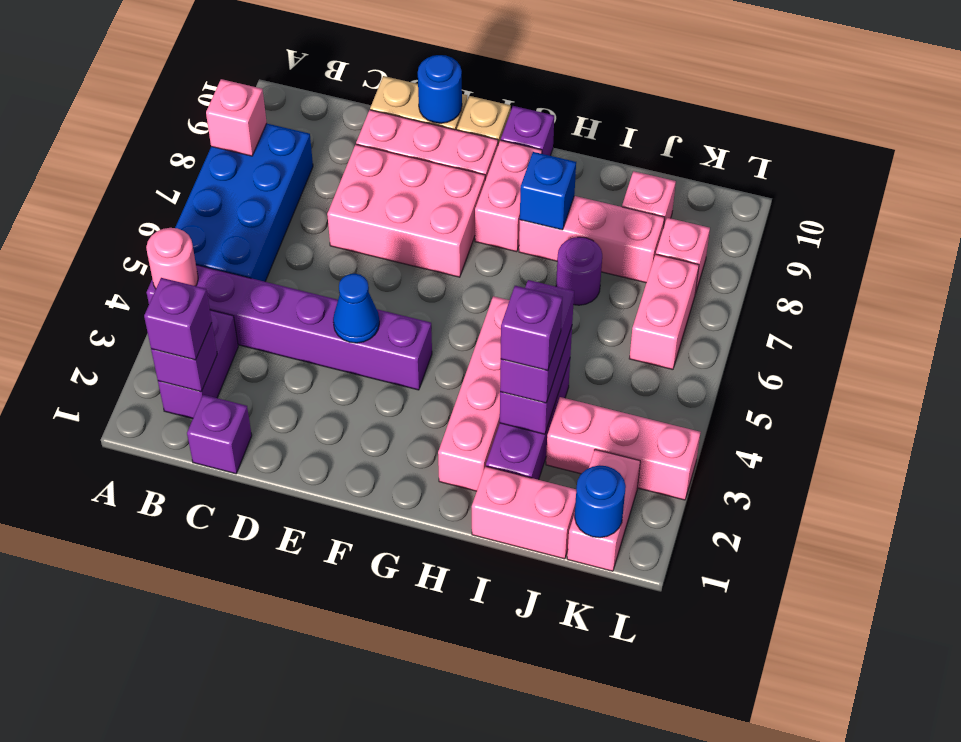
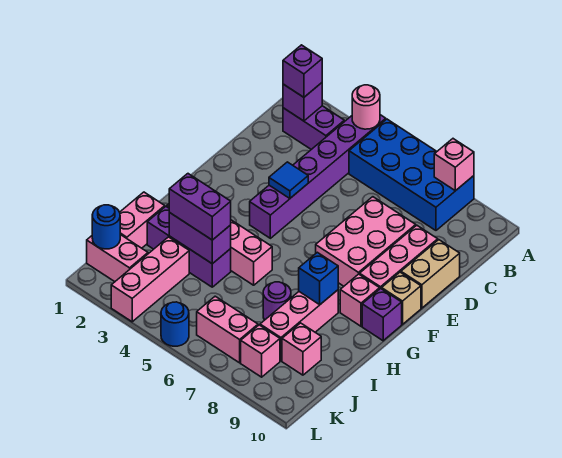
purple brick C1 level 1 -> none
blue cone E4 level 2 -> blue tile E4 level 2
blue round brick E10 level 2 -> blue round brick L5 level 1
pink brick G8:G9 level 1 -> pink brick G9 level 1
purple brick I3 level 4 -> none

